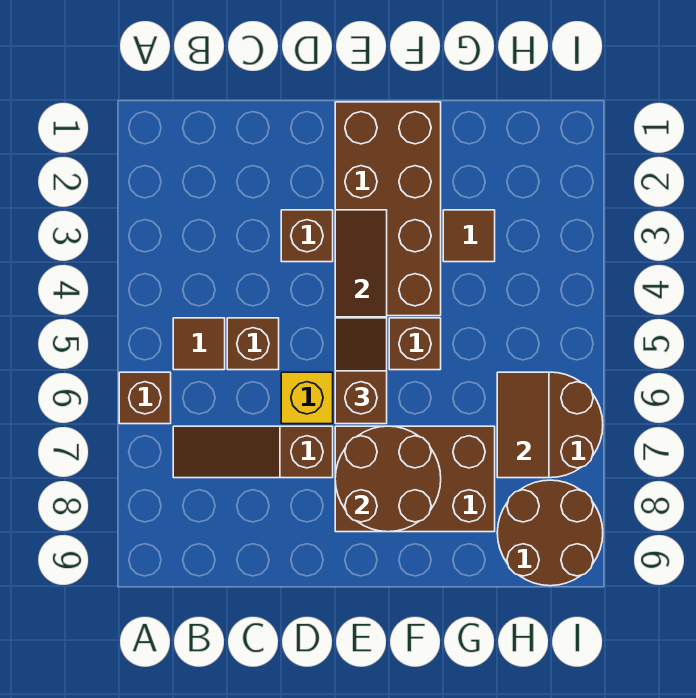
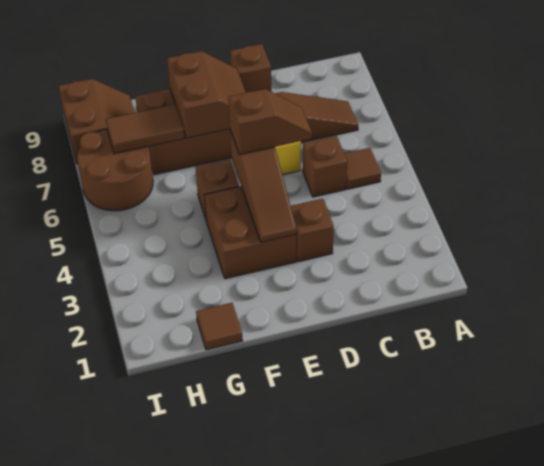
brown brick A6 level 1 -> brown brick D9 level 1
brown brick E1:F4 level 1 -> brown brick E3:F4 level 1
brown slope E5:E6 level 3 top 6 -> brown slope D5:E5 level 3 top E
brown round brick E7:F8 level 2 -> brown slope E7:F8 level 2 top F
brown tile G3 level 1 -> brown tile G1 level 1
brown tile H6:H7 level 2 -> brown tile G7:H7 level 2
brown round brick H8:I9 level 1 -> brown slope H8:I9 level 1 top I

